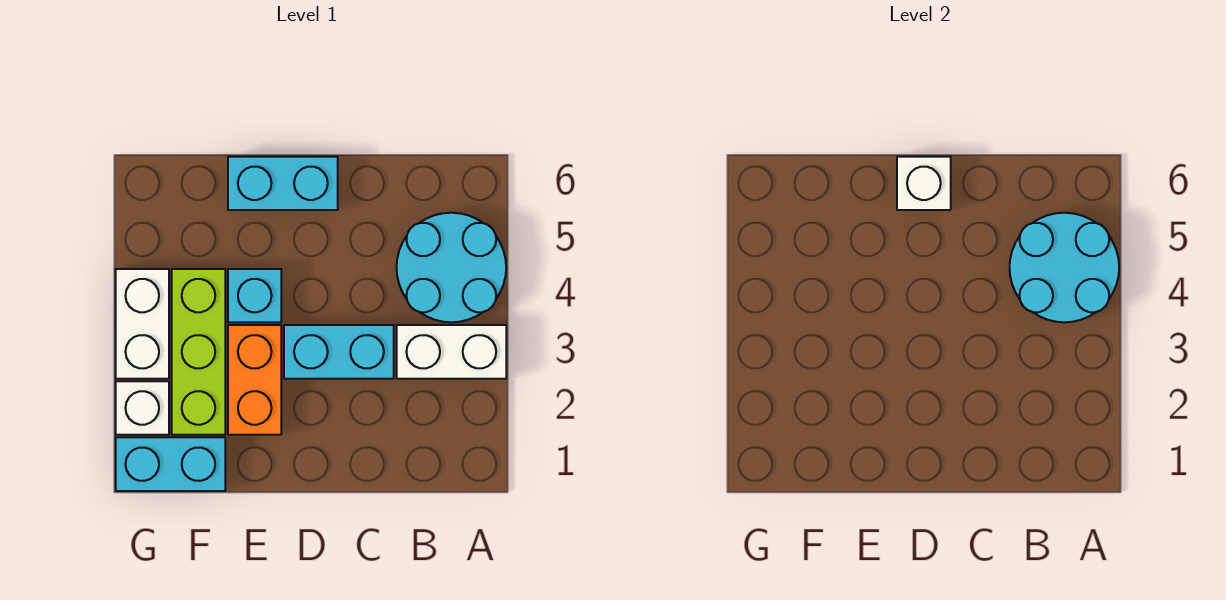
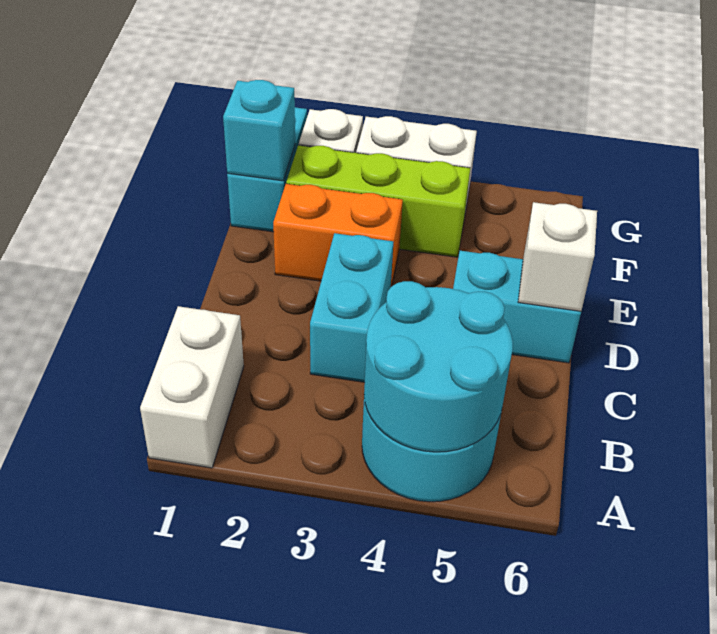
white brick A3:B3 level 1 -> white brick A1:B1 level 1
cyan brick D6:E6 level 1 -> cyan brick D5:D6 level 1
cyan brick E4 level 1 -> cyan brick F1 level 2

